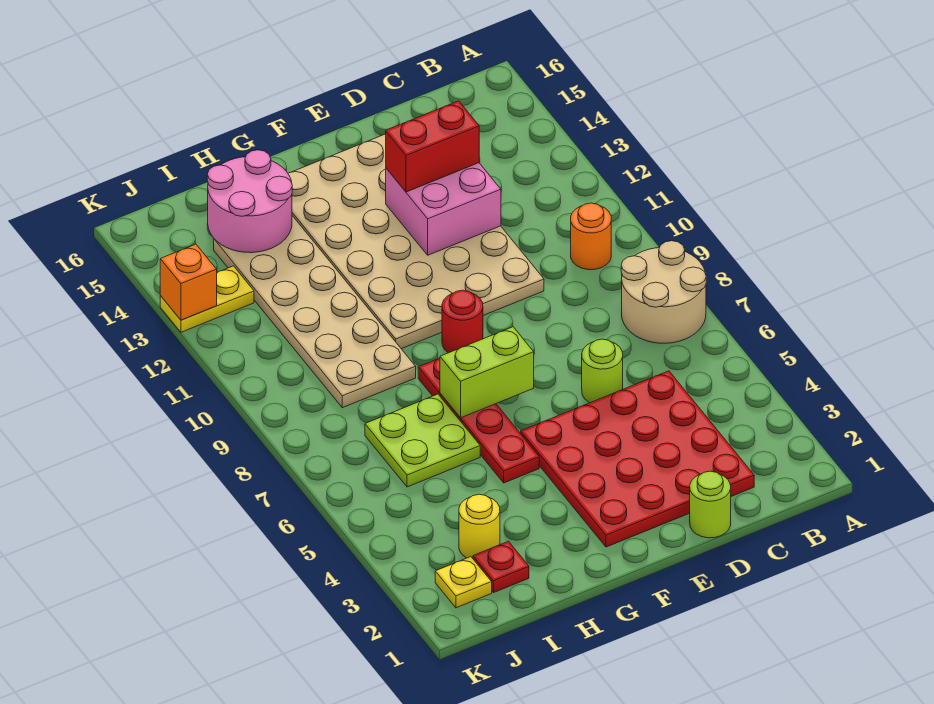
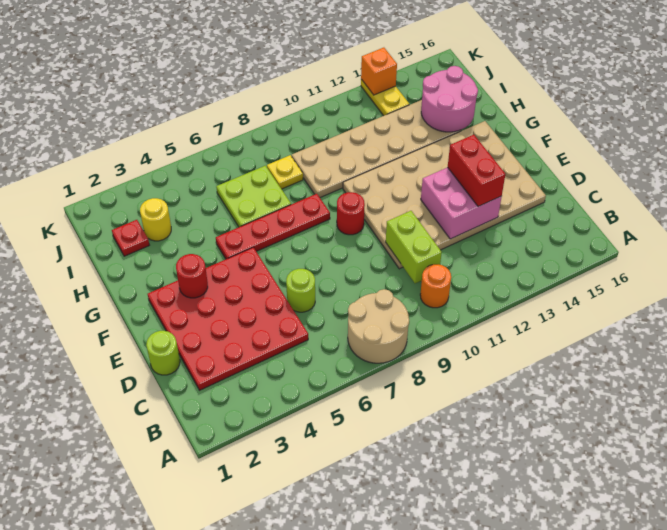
none -> red round brick F3 level 2
lime brick F7:G7 level 2 -> lime brick C10:D10 level 2
yellow plate J2 level 1 -> yellow plate I8 level 1

